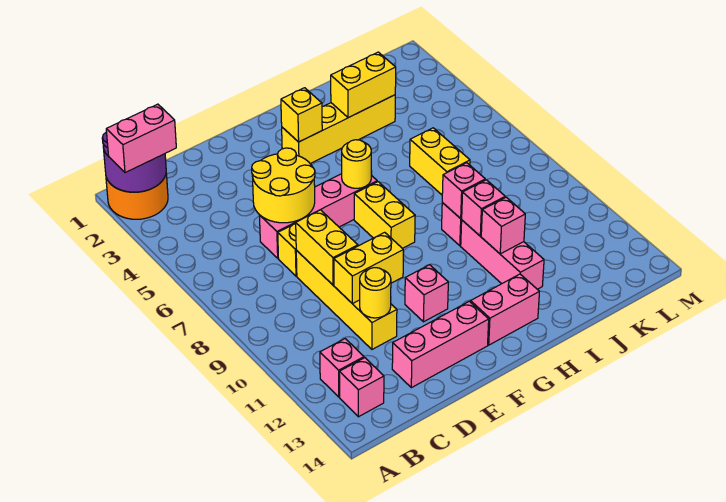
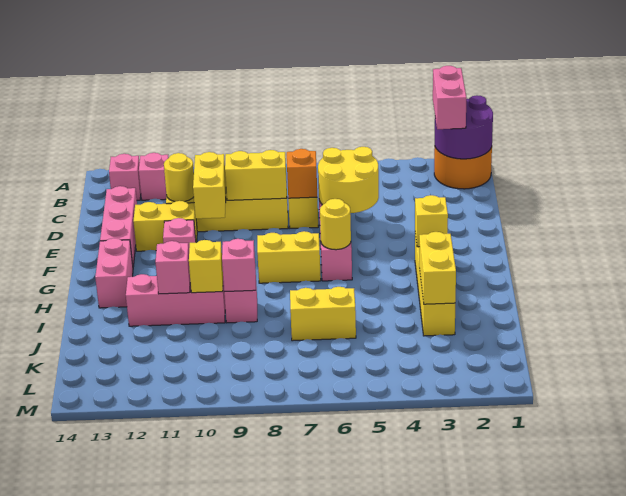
none -> orange brick D7 level 2
none -> yellow brick E11:E12 level 1
pink brick I10 level 2 -> yellow brick I10 level 2

